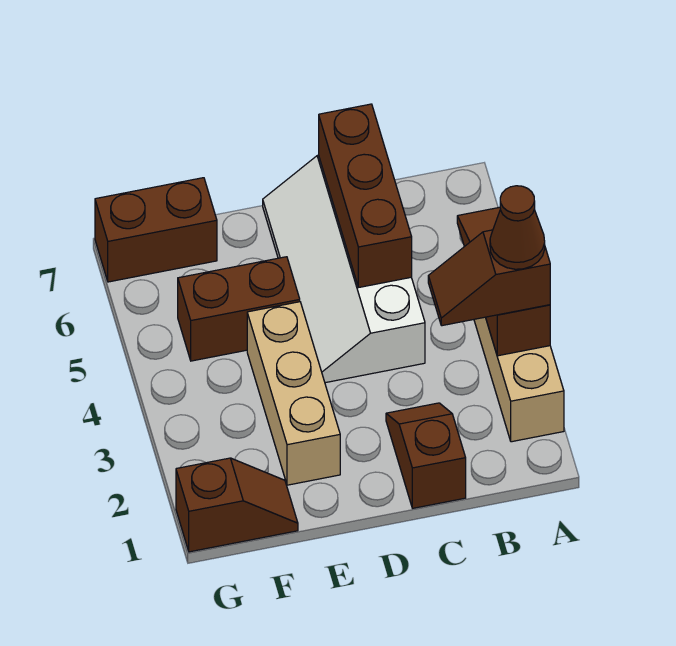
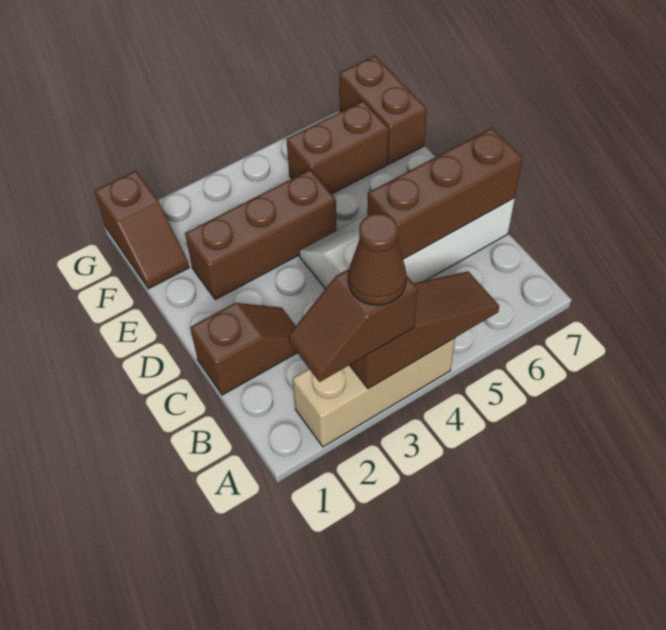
brown slope A3:B3 level 3 top A -> brown slope A2:A3 level 3 top 3
tan brick E2:E4 level 1 -> brown brick E2:E4 level 1
brown brick E5:F5 level 1 -> brown brick F5:F6 level 1

